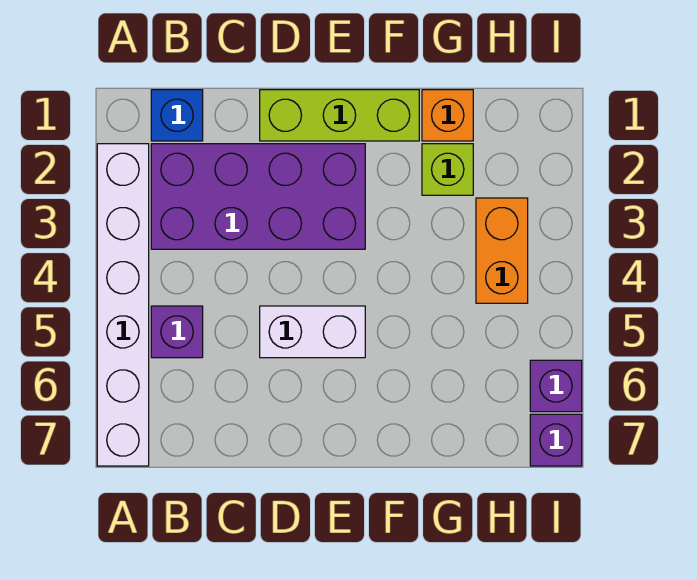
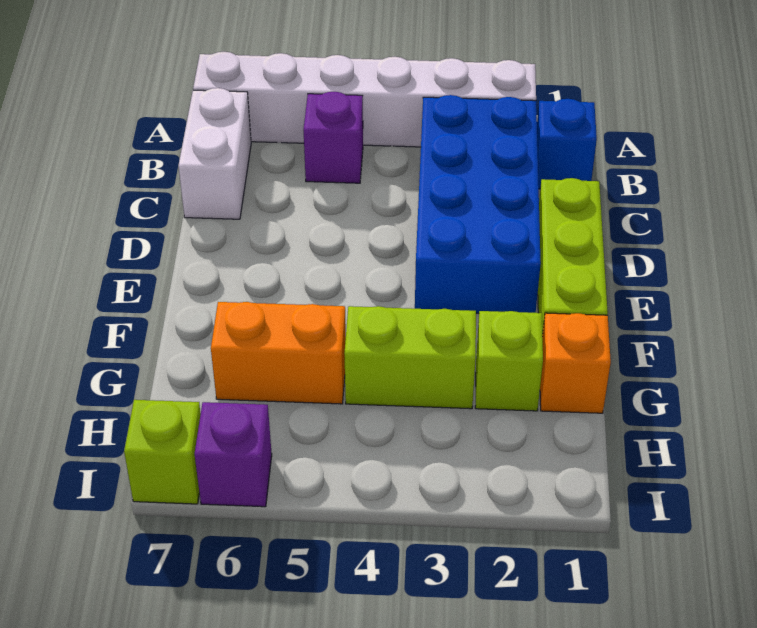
purple brick B2:E3 level 1 -> blue brick B2:E3 level 1
white brick D5:E5 level 1 -> white brick B7:C7 level 1
none -> lime brick G3:G4 level 1
orange brick H3:H4 level 1 -> orange brick G5:G6 level 1
purple brick I7 level 1 -> lime brick I7 level 1

